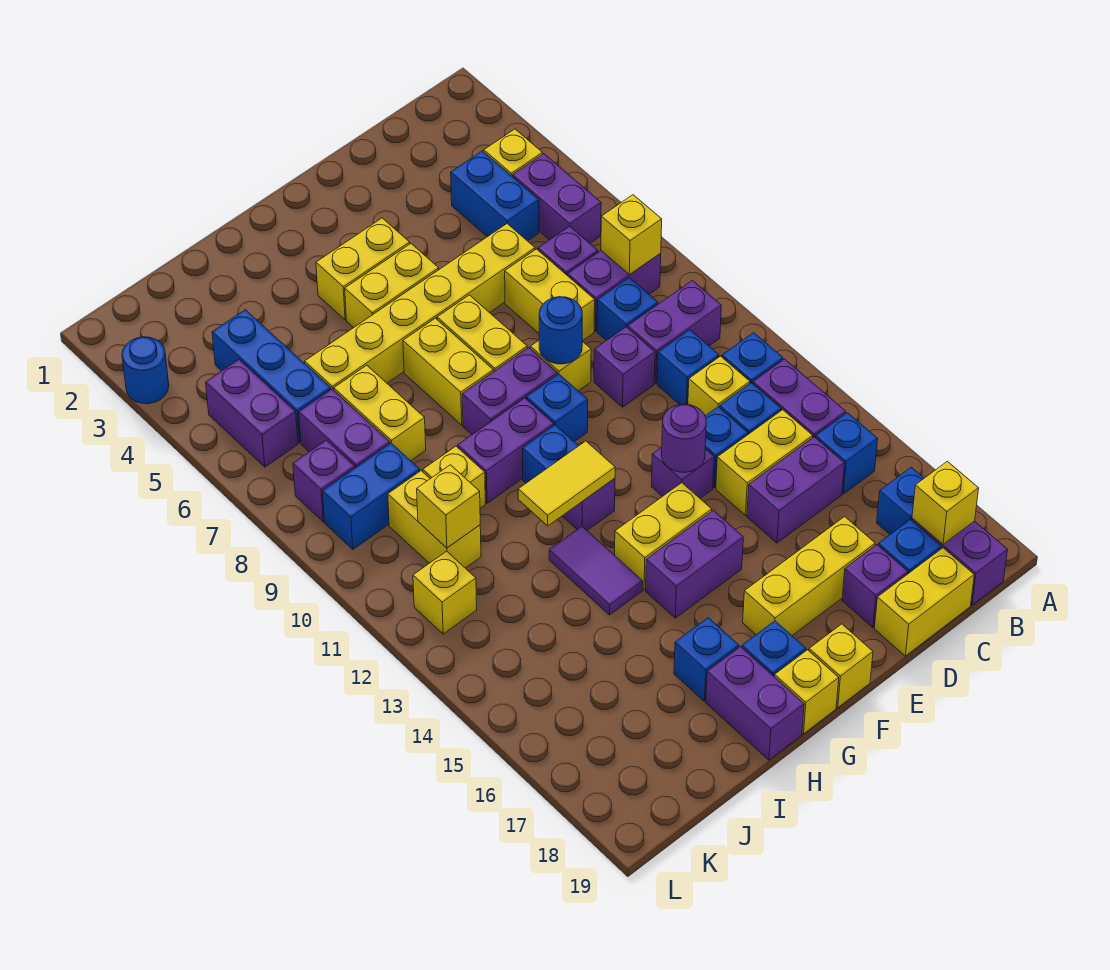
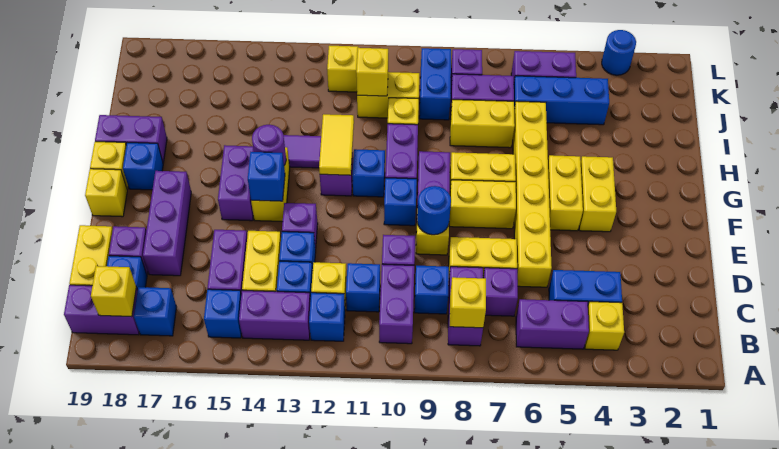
yellow brick D17:F17 level 1 -> purple brick D17:F17 level 1
purple round brick E13 level 2 -> purple round brick G14 level 2
blue brick H17 level 1 -> blue brick F14 level 2

